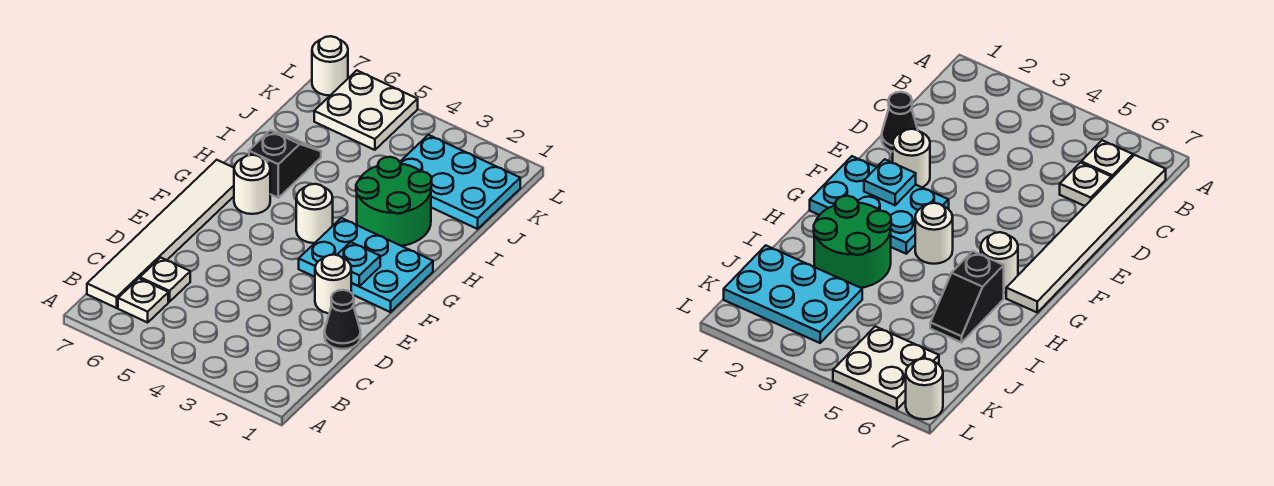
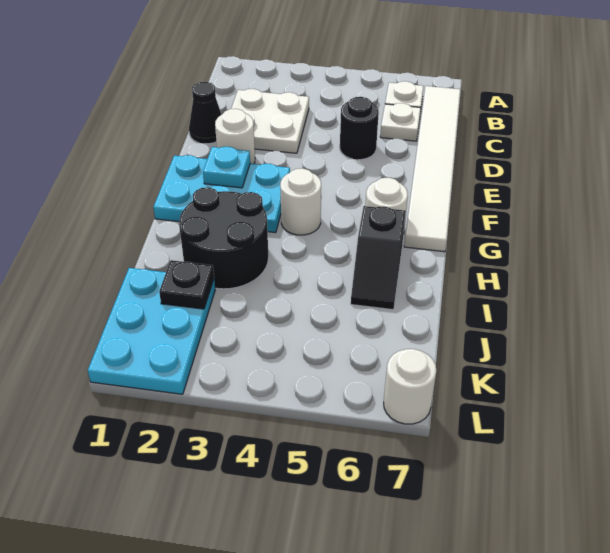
none -> black round brick D5 level 1
green round brick H2:I3 level 1 -> black round brick H2:I3 level 1
cyan plate J1:K3 level 1 -> cyan plate J1:L2 level 1
none -> black plate J2 level 2
white plate K5:L6 level 1 -> white plate C2:D3 level 1

